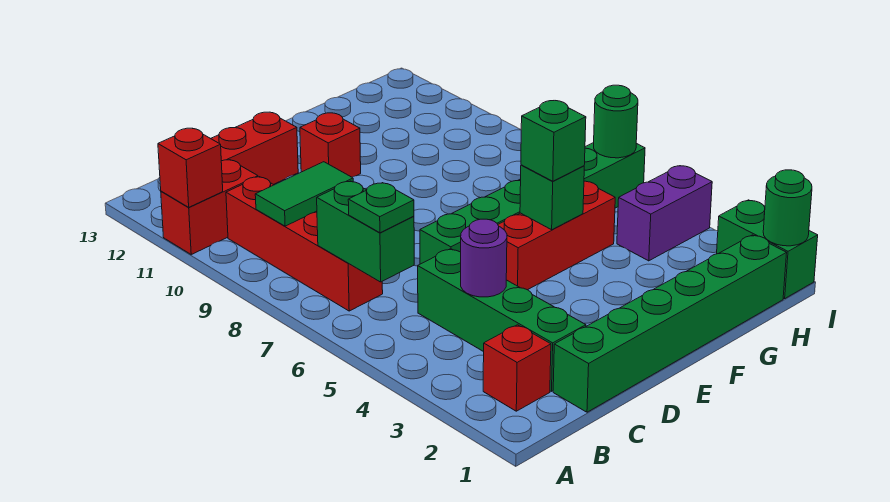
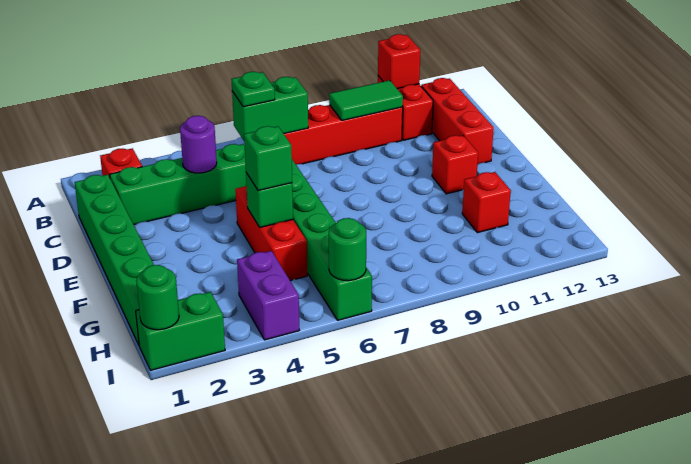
green tile B9:C9 level 2 -> green tile B9:B10 level 2
none -> red brick G11 level 1

